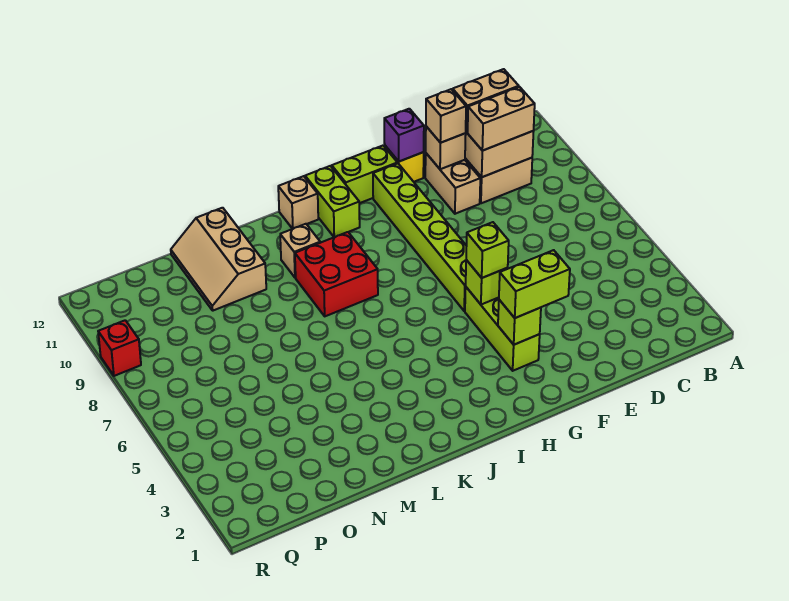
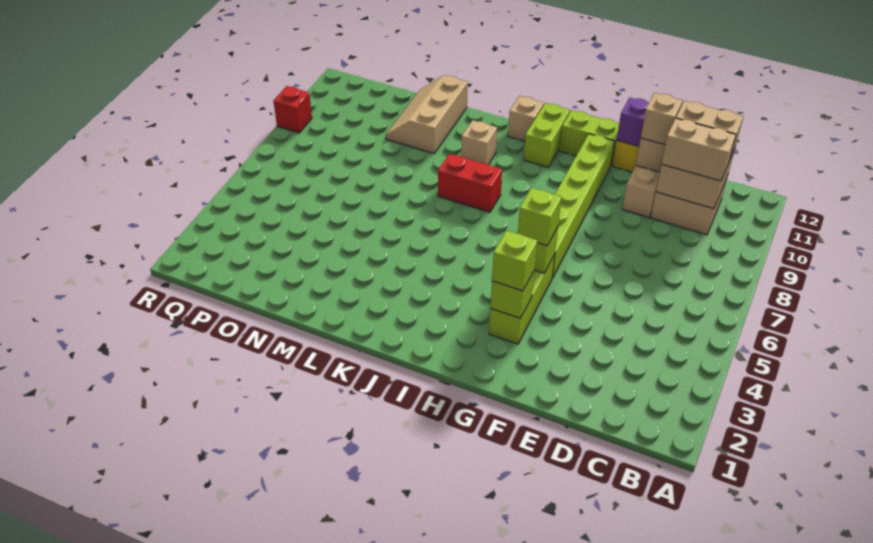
lime brick F3:G3 level 3 -> lime brick G3 level 3
red brick J8:K9 level 1 -> red brick J8:K8 level 1

